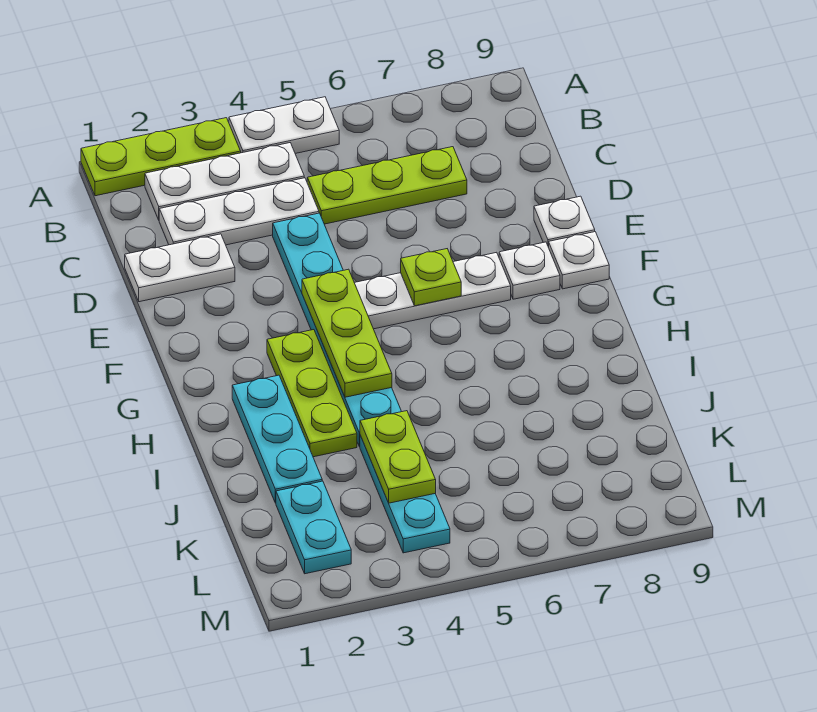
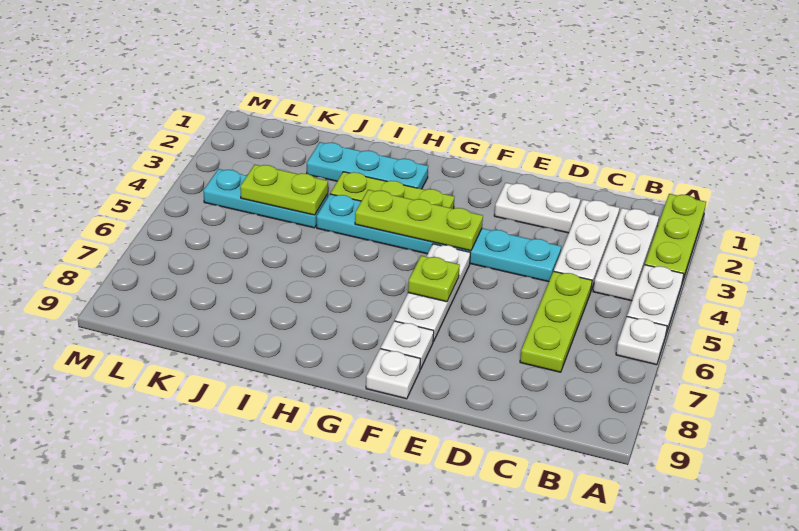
white plate D1:D2 level 1 -> white plate D2:E2 level 1
white plate E9 level 1 -> white plate A6 level 1
cyan plate K2:L2 level 1 -> none

